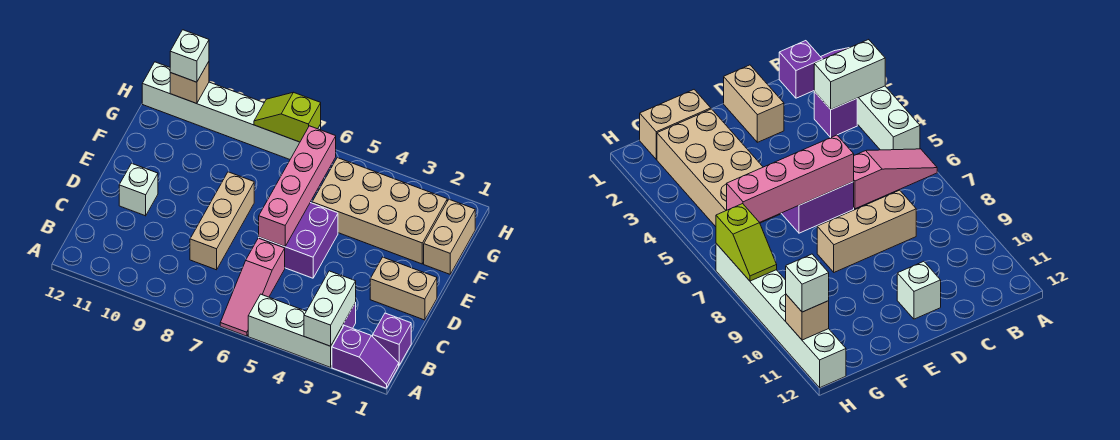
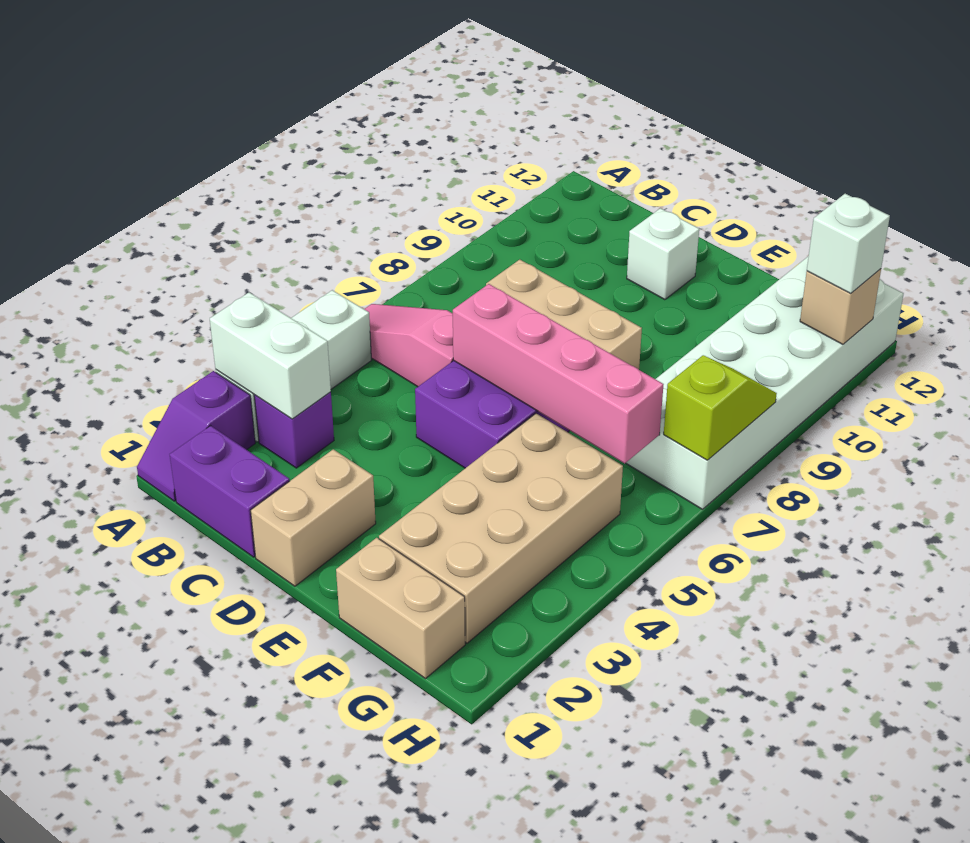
purple brick B1 level 1 -> purple brick B1:C1 level 1
white brick H7:H12 level 1 -> white brick G7:H12 level 1

